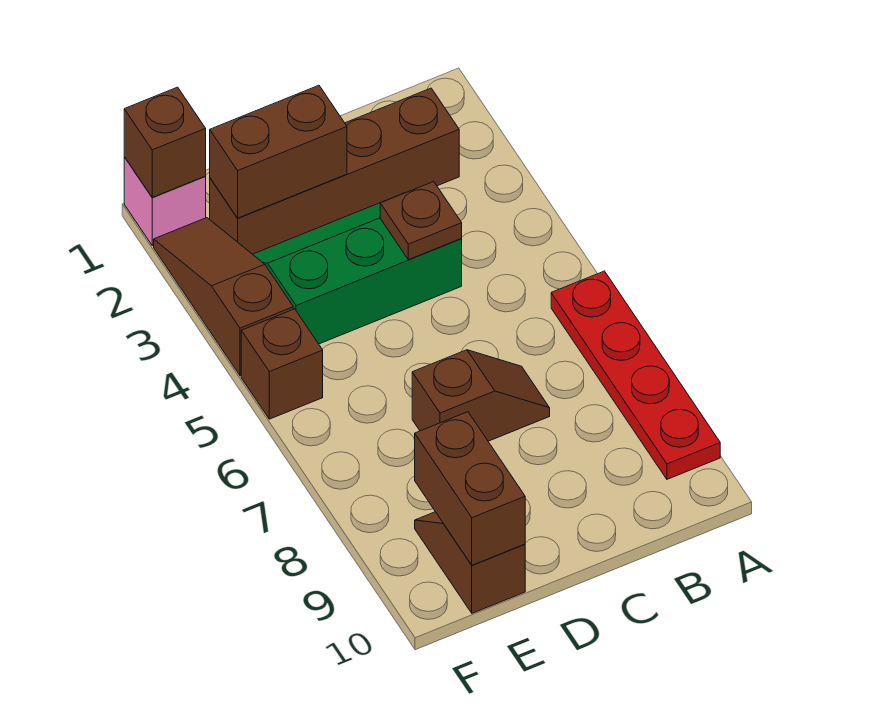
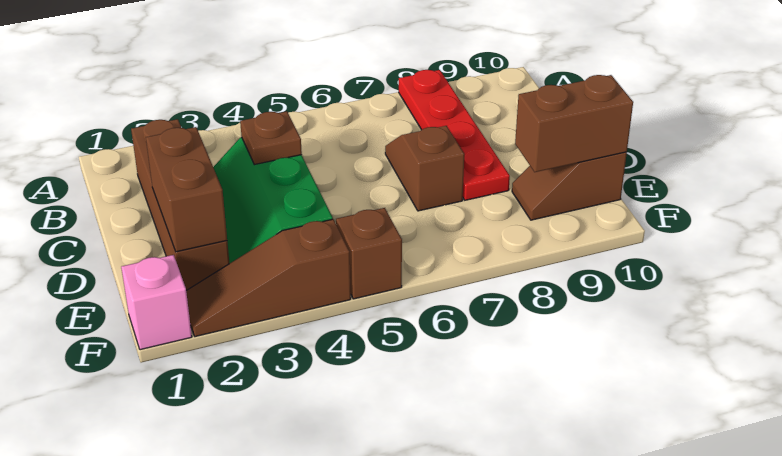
red plate A6:A9 level 1 -> red plate A8:D8 level 1
brown brick F1 level 2 -> none

